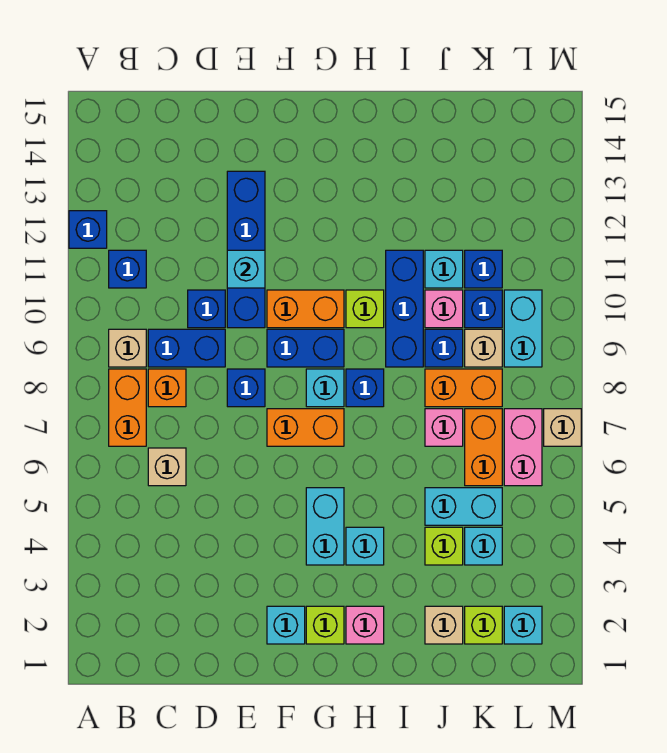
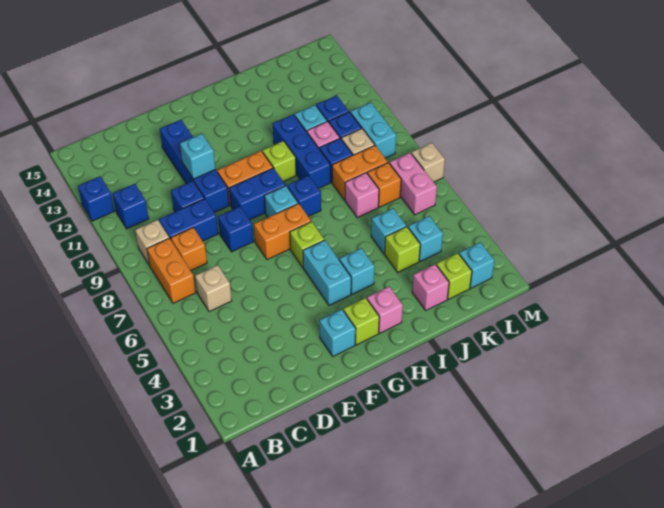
none -> lime brick G6 level 1
tan brick J2 level 1 -> pink brick J2 level 1
cyan brick J5:K5 level 1 -> cyan brick J5 level 1
orange brick K6:K7 level 1 -> orange brick K7 level 1

